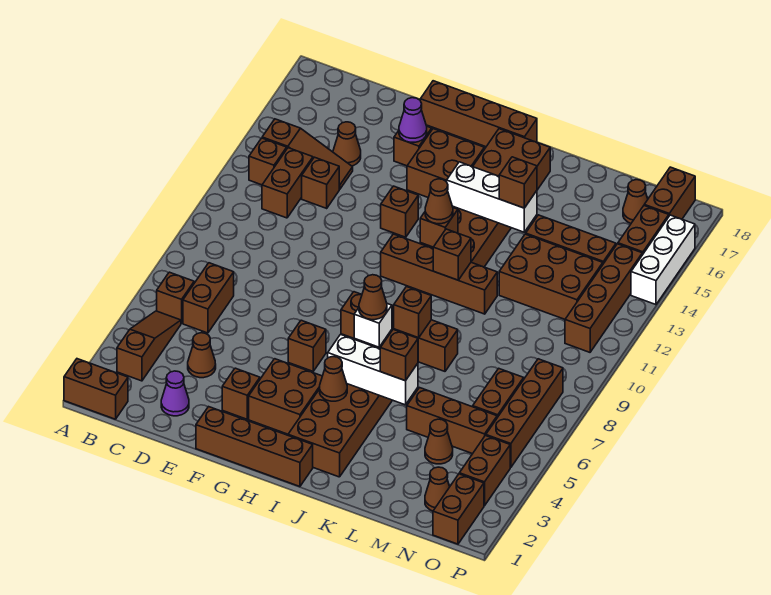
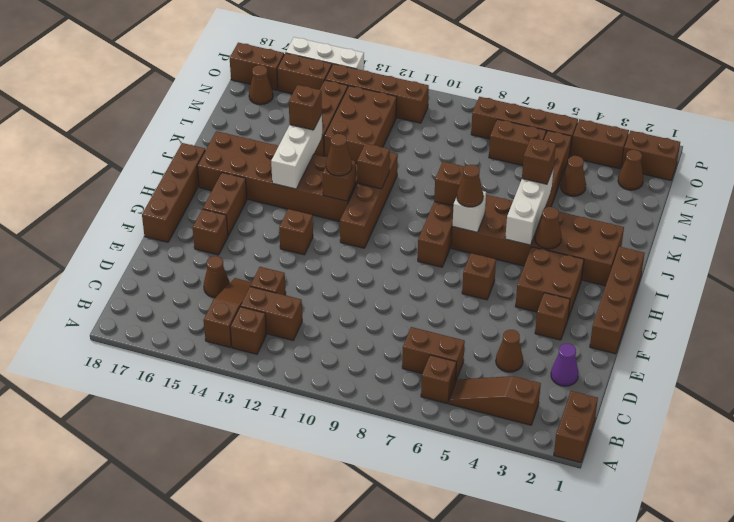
purple cone F16 level 2 -> none
brown brick G15:H16 level 1 -> brown brick G16:H16 level 1

